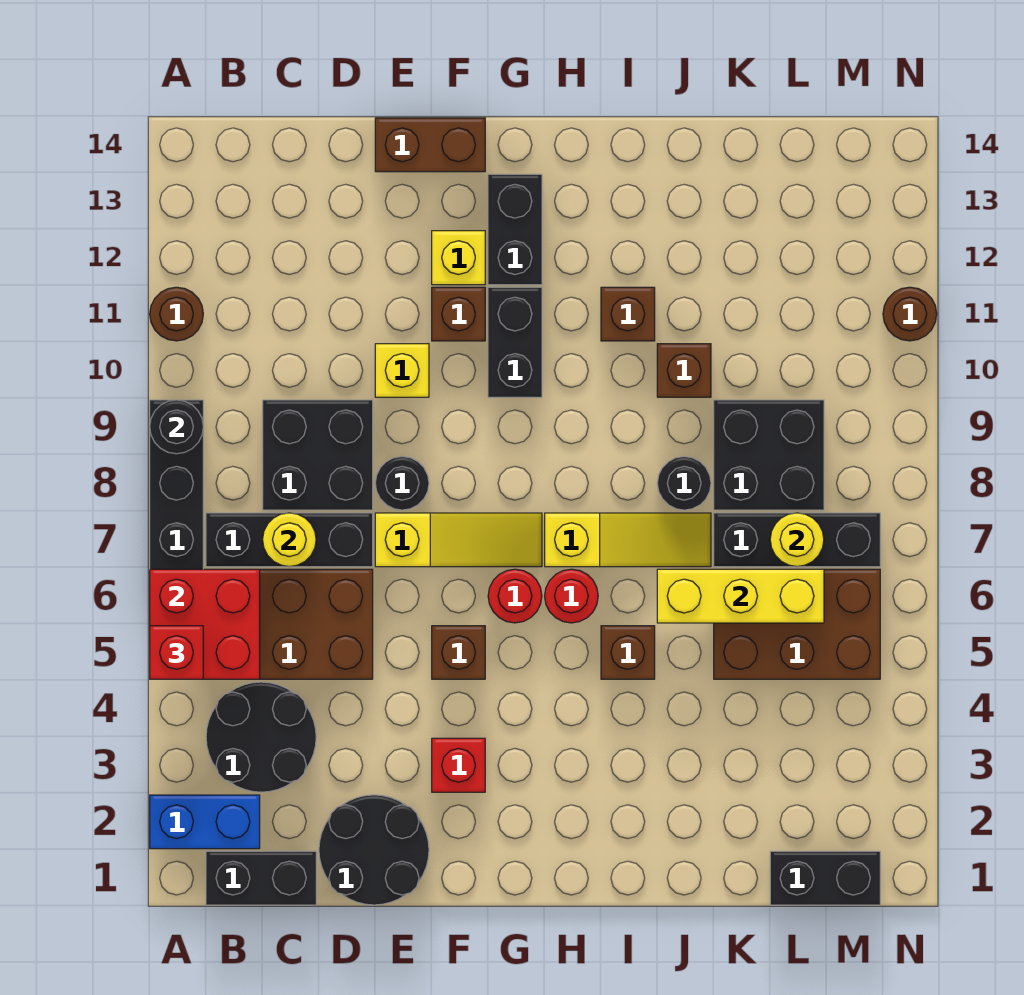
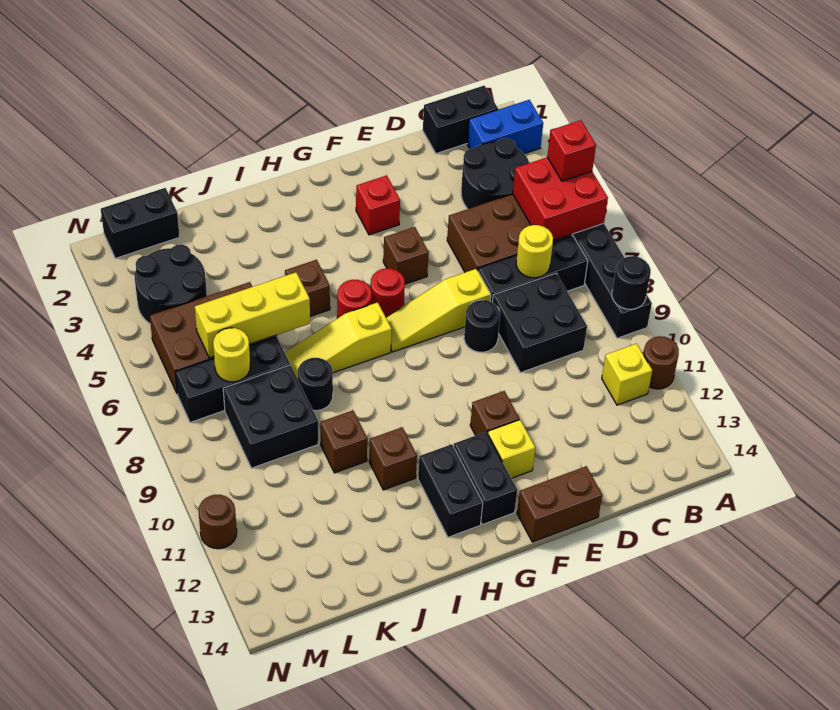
black round brick D1:E2 level 1 -> black round brick L3:M4 level 1
yellow brick E10 level 1 -> yellow brick B11 level 1
black brick G10:G11 level 1 -> black brick H12:H13 level 1

